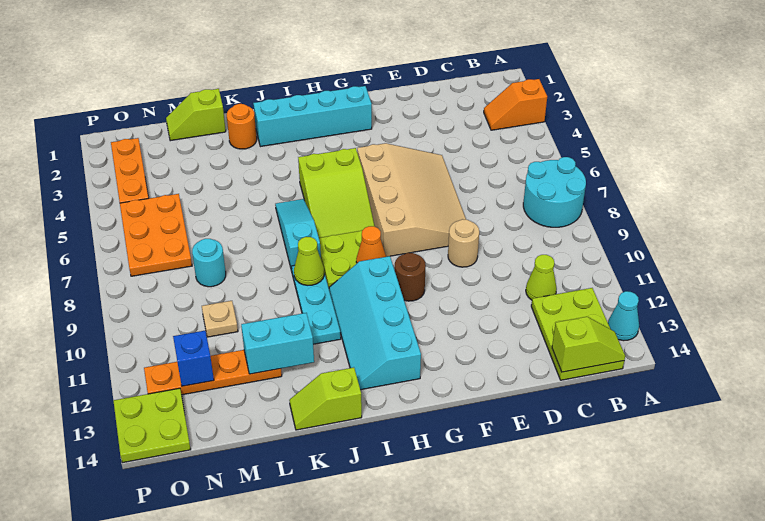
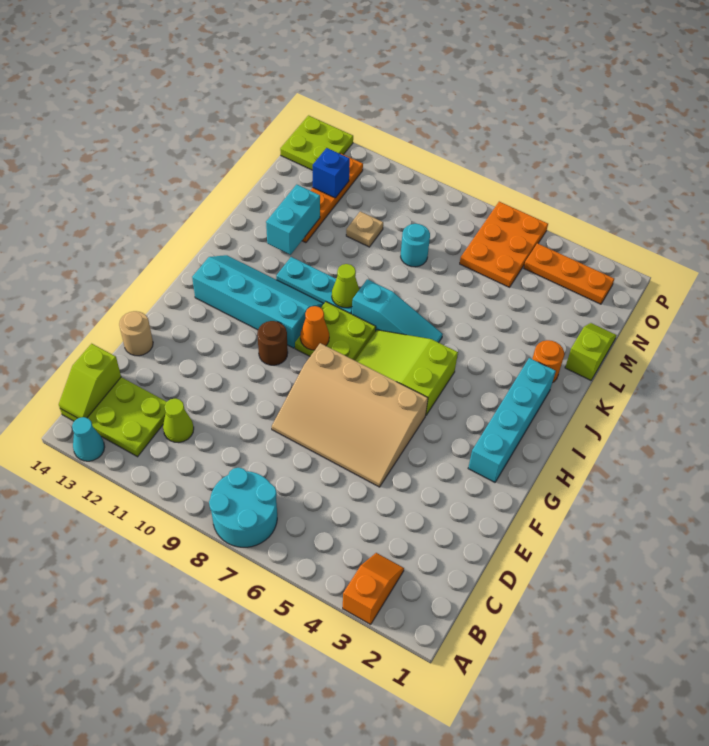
tan round brick E9 level 1 -> tan round brick E14 level 1
lime slope J14:K14 level 1 top J -> none
orange plate N5:O7 level 1 -> orange plate N5:P6 level 1

